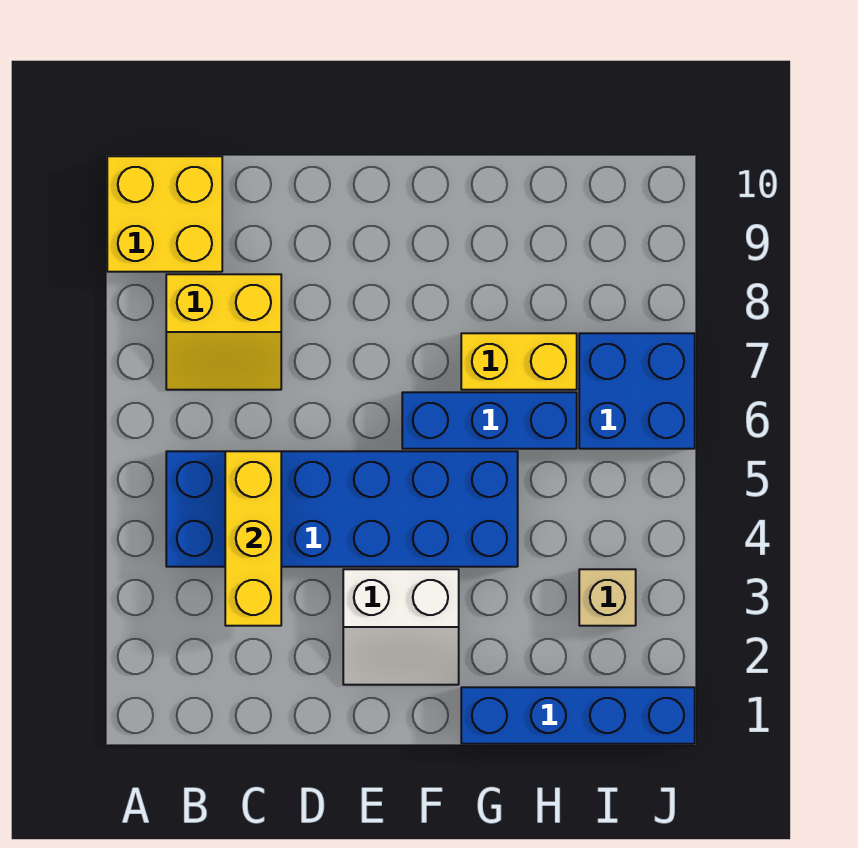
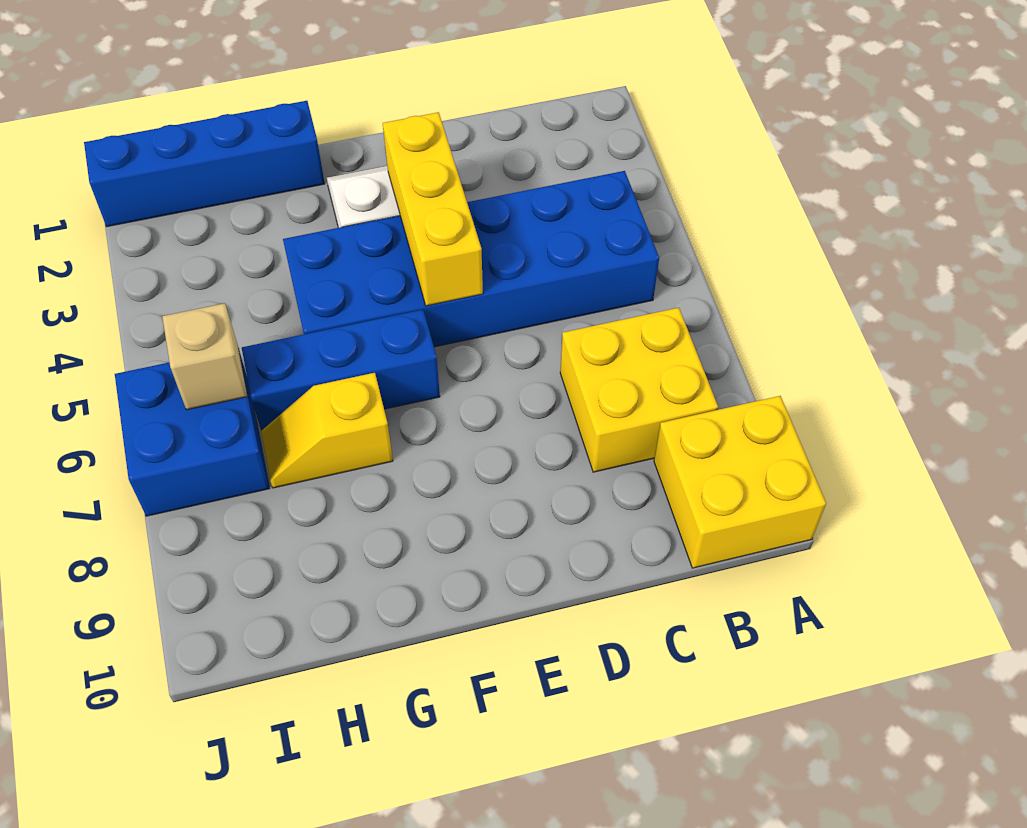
yellow slope B7:C8 level 1 top 8 -> yellow brick B7:C8 level 1
yellow brick C3:C5 level 2 -> yellow brick E3:E5 level 2
yellow brick G7:H7 level 1 -> yellow slope G7:H7 level 1 top G
tan brick I3 level 1 -> tan brick I6 level 2

